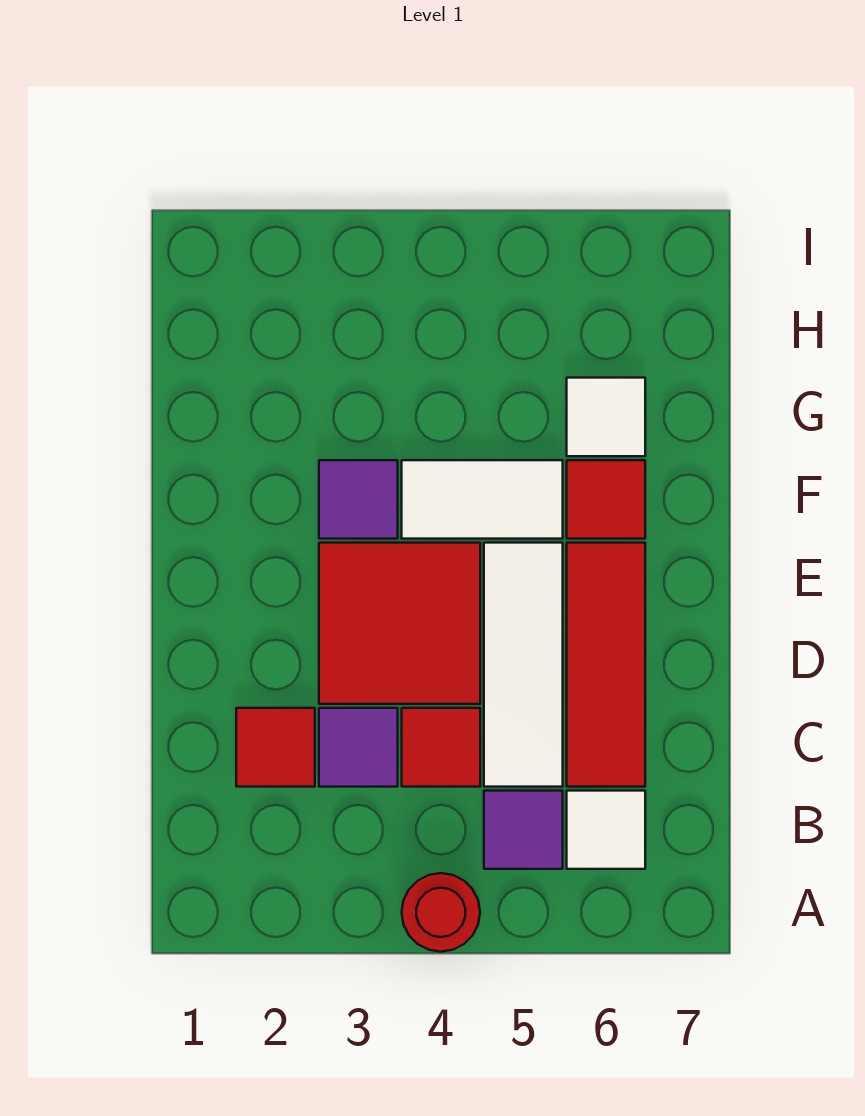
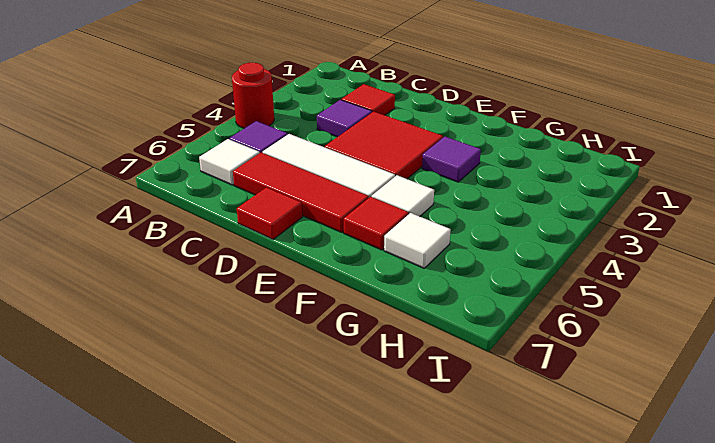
red tile C4 level 1 -> red tile D7 level 1
white tile F4:F5 level 1 -> white tile F5 level 1

